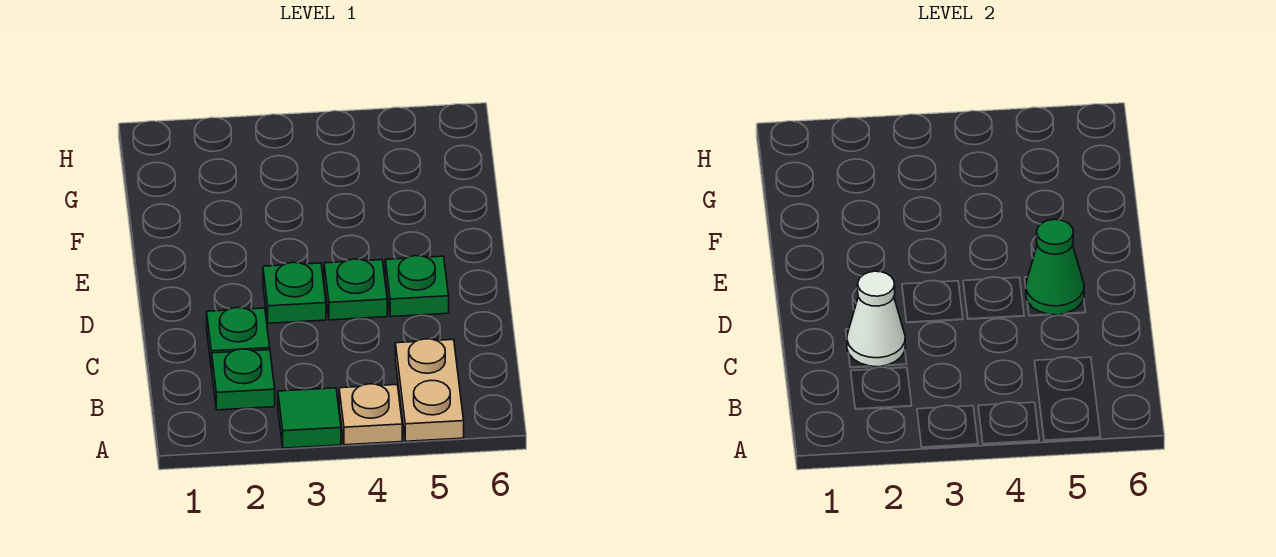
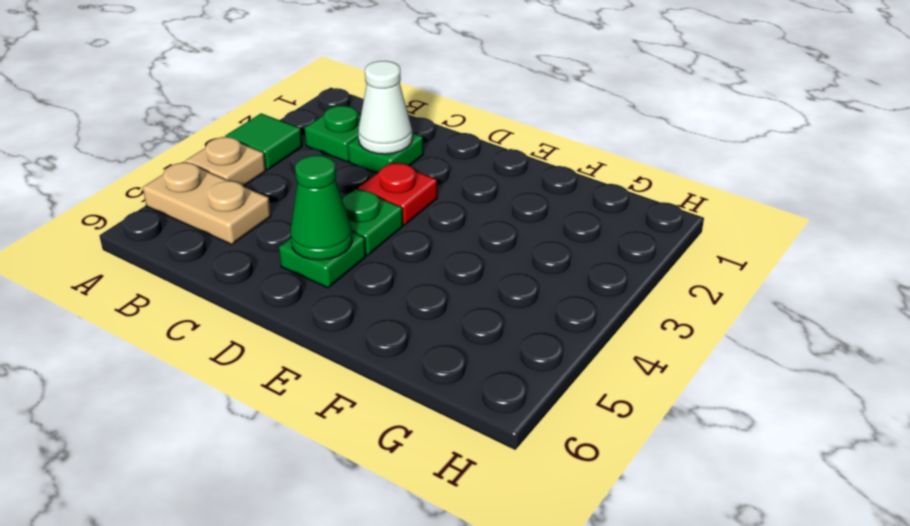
green plate D3 level 1 -> red plate D3 level 1

